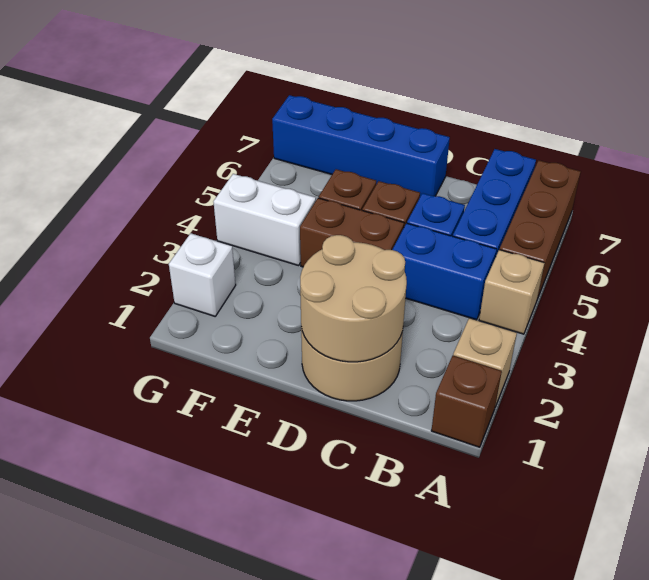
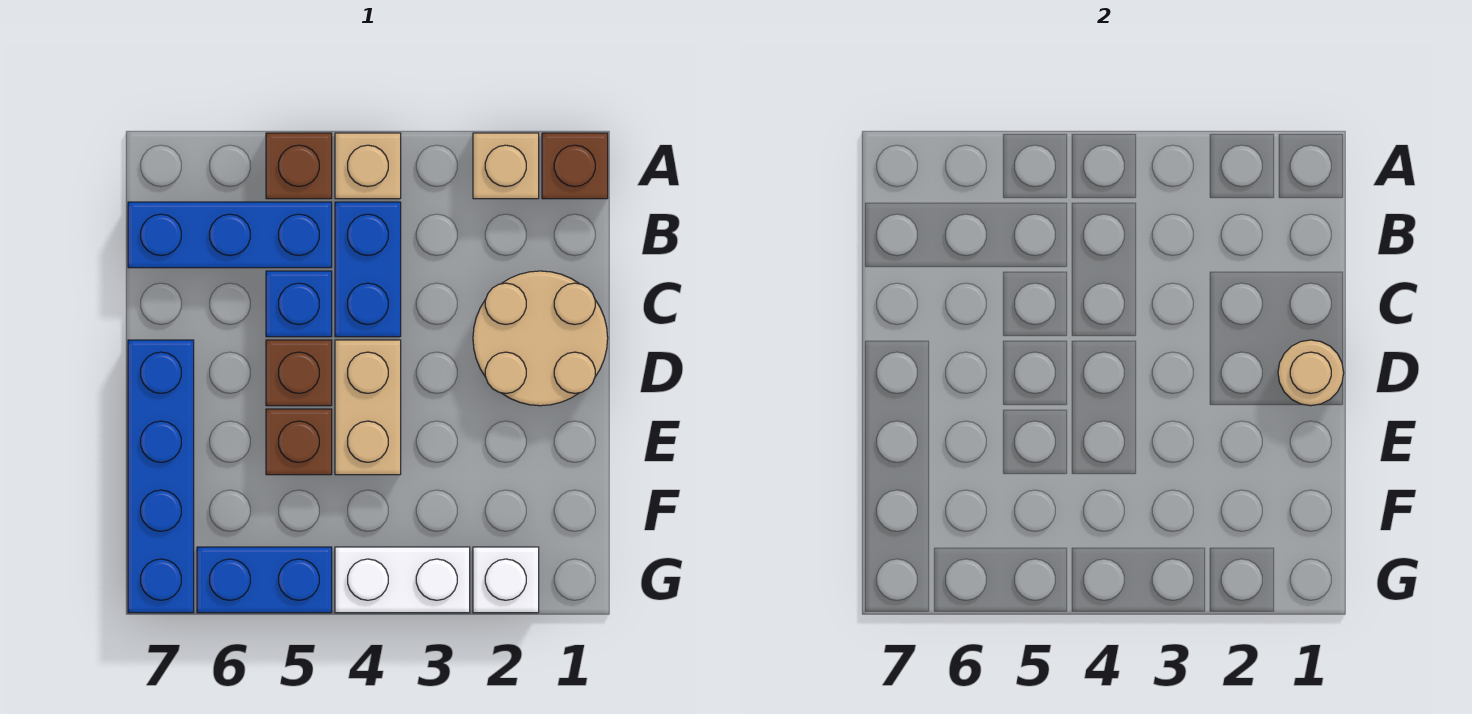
brown brick A5:A7 level 1 -> brown brick A5 level 1
tan round brick C1:D2 level 2 -> tan round brick D1 level 2
brown brick D4:E4 level 1 -> tan brick D4:E4 level 1
white brick F4:G4 level 1 -> white brick G3:G4 level 1
none -> blue brick G5:G6 level 1

